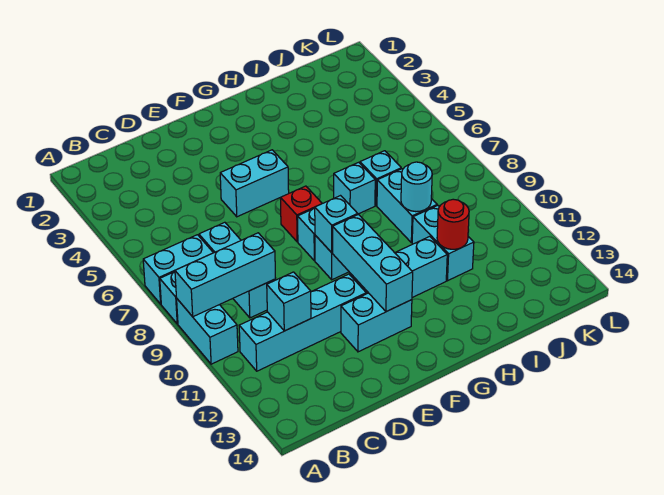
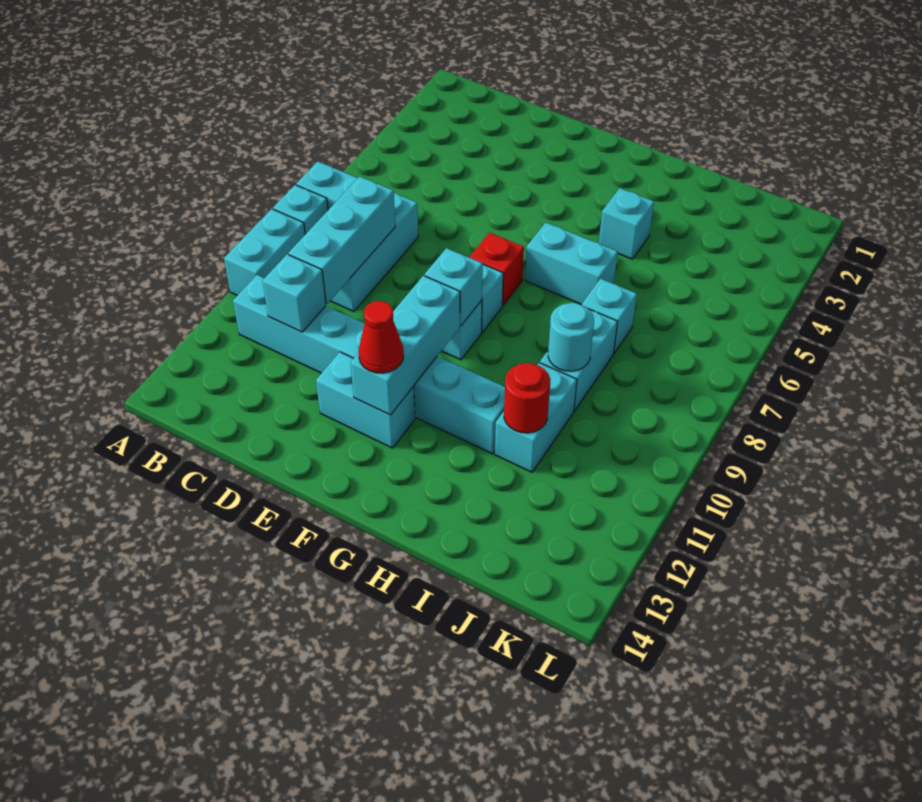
cyan brick A9:C9 level 2 -> cyan brick C8:C10 level 2
cyan brick E5:F5 level 1 -> cyan brick G6:H6 level 1
none -> red cone F12 level 3
cyan brick H7 level 1 -> cyan brick H4 level 1

